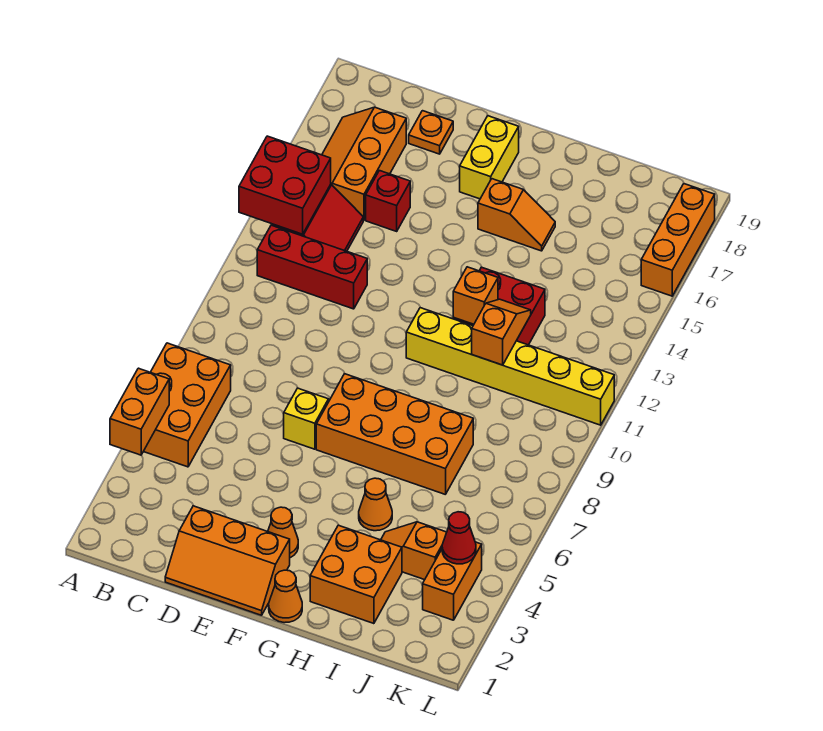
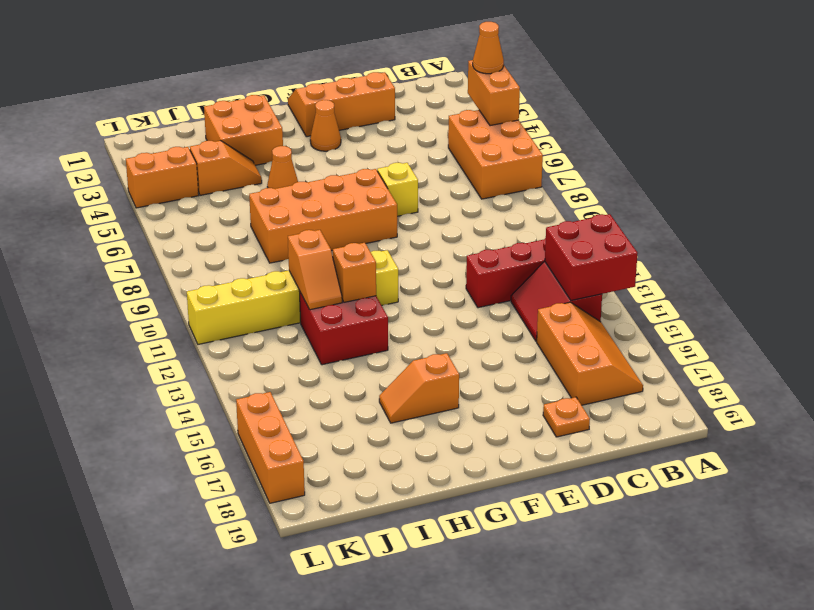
red brick D15 level 1 -> none
yellow brick F17:F18 level 1 -> none
orange cone G1 level 1 -> orange cone A4 level 3
orange brick K3:K4 level 1 -> orange brick K4:L4 level 1
red cone K4 level 2 -> none

